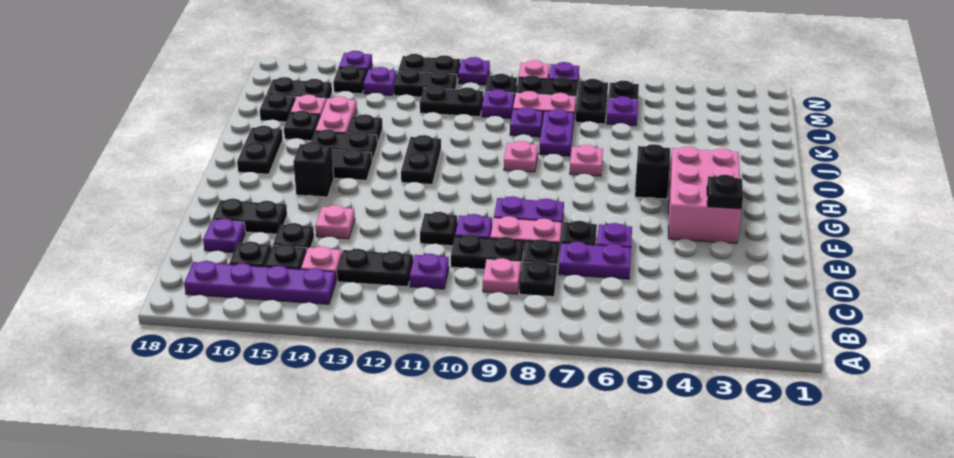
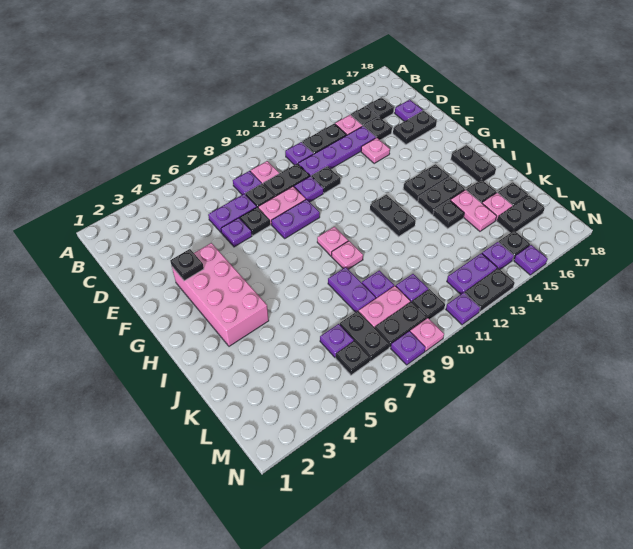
purple plate B14:B17 level 1 -> purple plate D11:D14 level 1
black plate C8 level 1 -> purple plate C8 level 1
pink brick F3:H4 level 1 -> pink brick F3:I4 level 1
black brick G15 level 1 -> none
black brick H5 level 1 -> none
pink plate I7 level 1 -> pink plate H9 level 1
black plate L11:L12 level 1 -> none
black plate M12:M13 level 1 -> purple plate M12:M13 level 1

